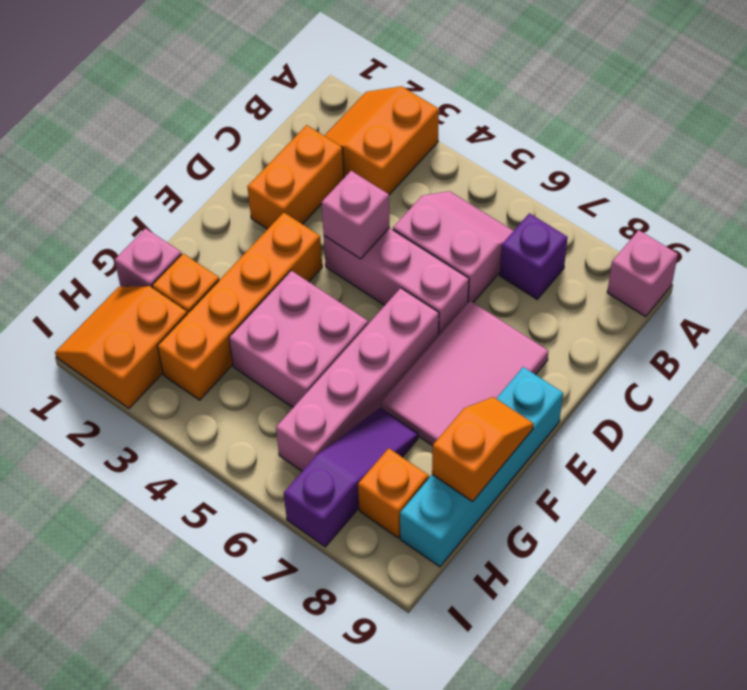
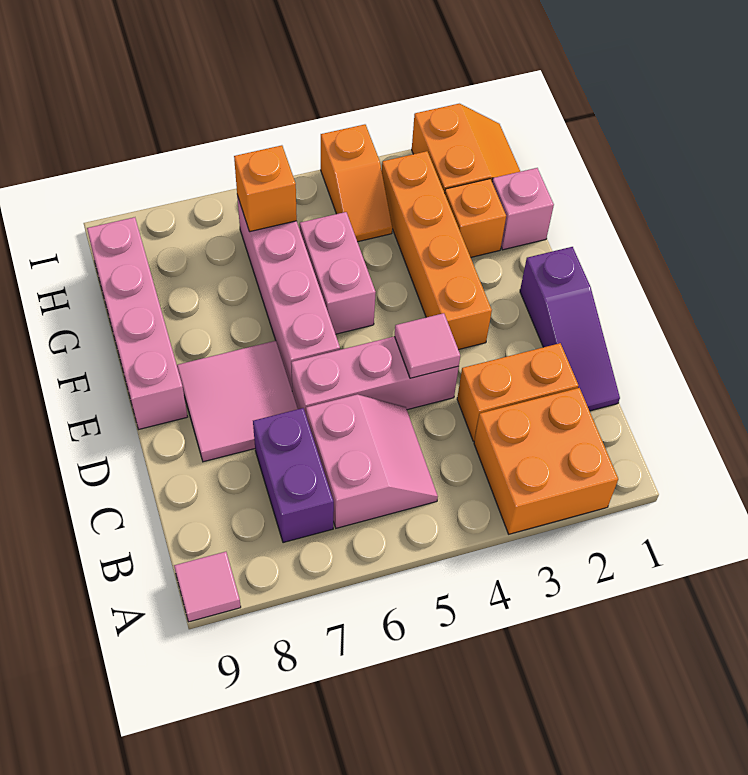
orange slope A2:B3 level 1 top 3 -> orange brick A2:B3 level 1
pink brick A9 level 1 -> pink tile A9 level 1
pink slope B5:C6 level 1 top C -> pink slope B5:C6 level 1 top 6
purple brick B7 level 1 -> purple brick B7:C7 level 1
orange brick C2:D2 level 1 -> orange brick C2:C3 level 1
pink brick D4 level 2 -> pink tile D4 level 2
pink tile D7:F8 level 1 -> pink tile D7:E8 level 1
cyan brick E9:H9 level 1 -> pink brick E9:H9 level 1
pink brick F4:G5 level 1 -> pink brick F5:G5 level 1
orange slope F9:G9 level 2 top G -> orange slope H4:I4 level 1 top I
purple slope G7:I7 level 1 top I -> purple slope C1:E1 level 1 top E
orange brick H8 level 1 -> orange brick H6 level 2

